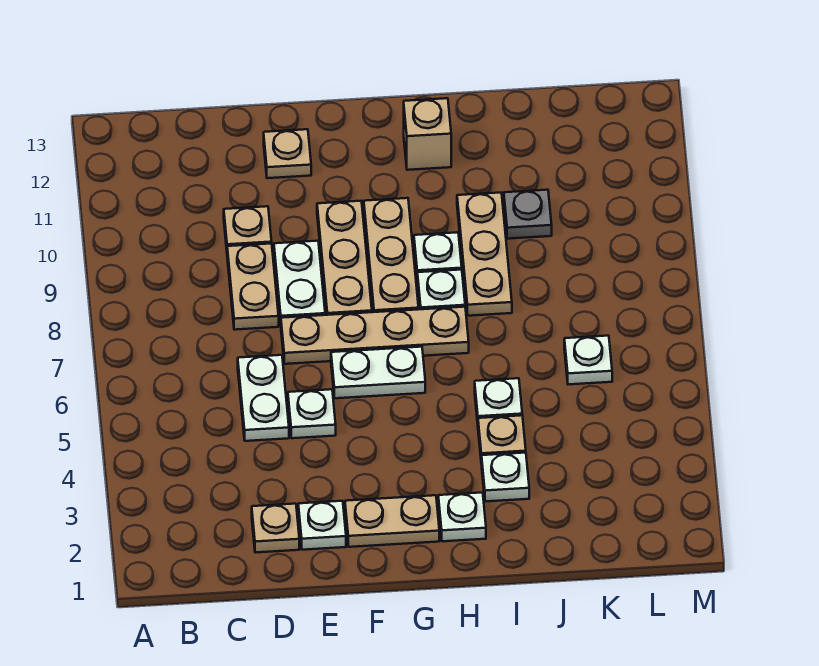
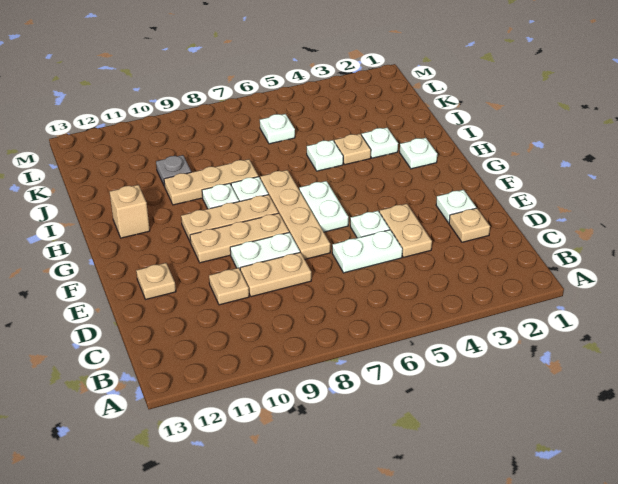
tan plate F2:G2 level 1 -> tan plate D4:E4 level 1

